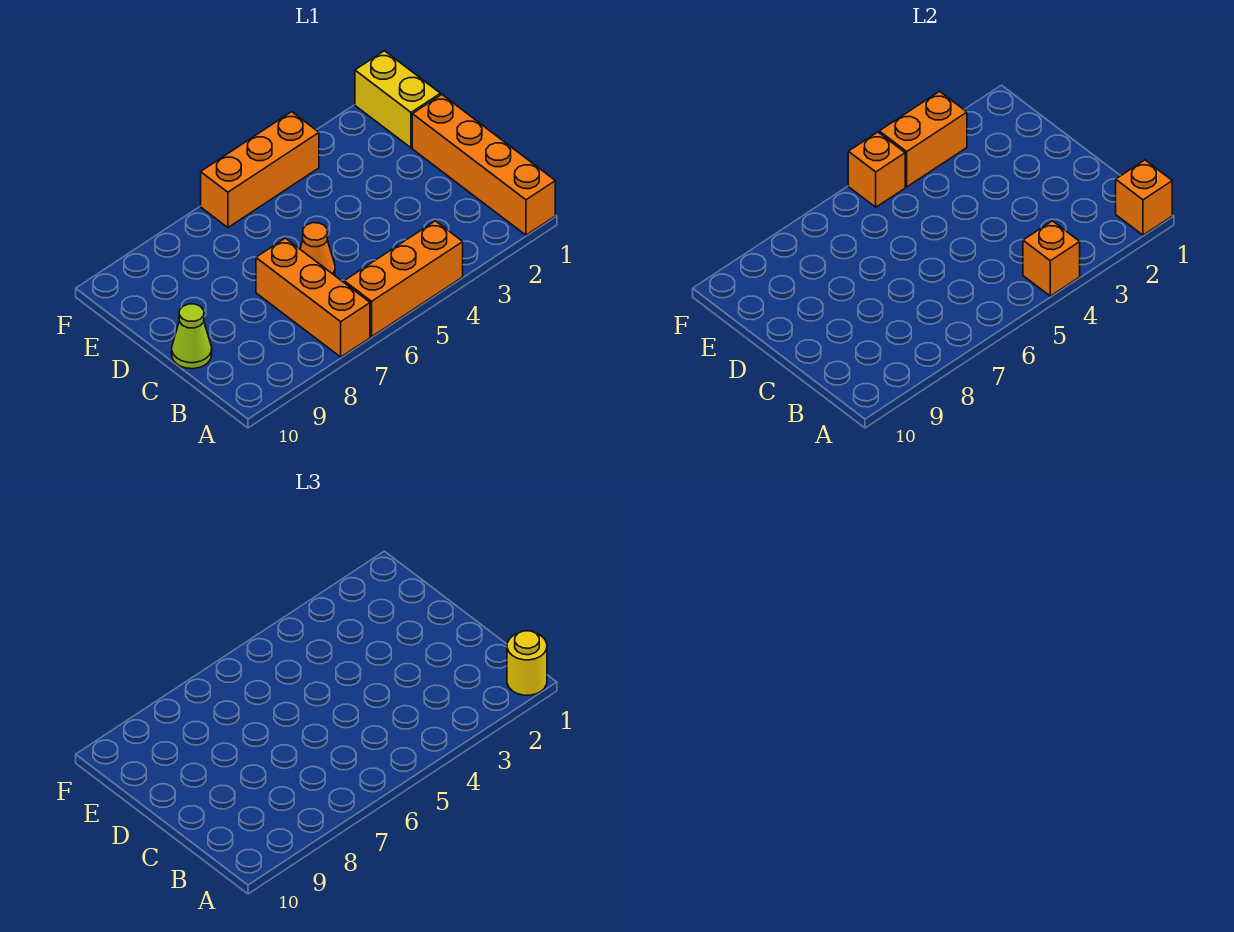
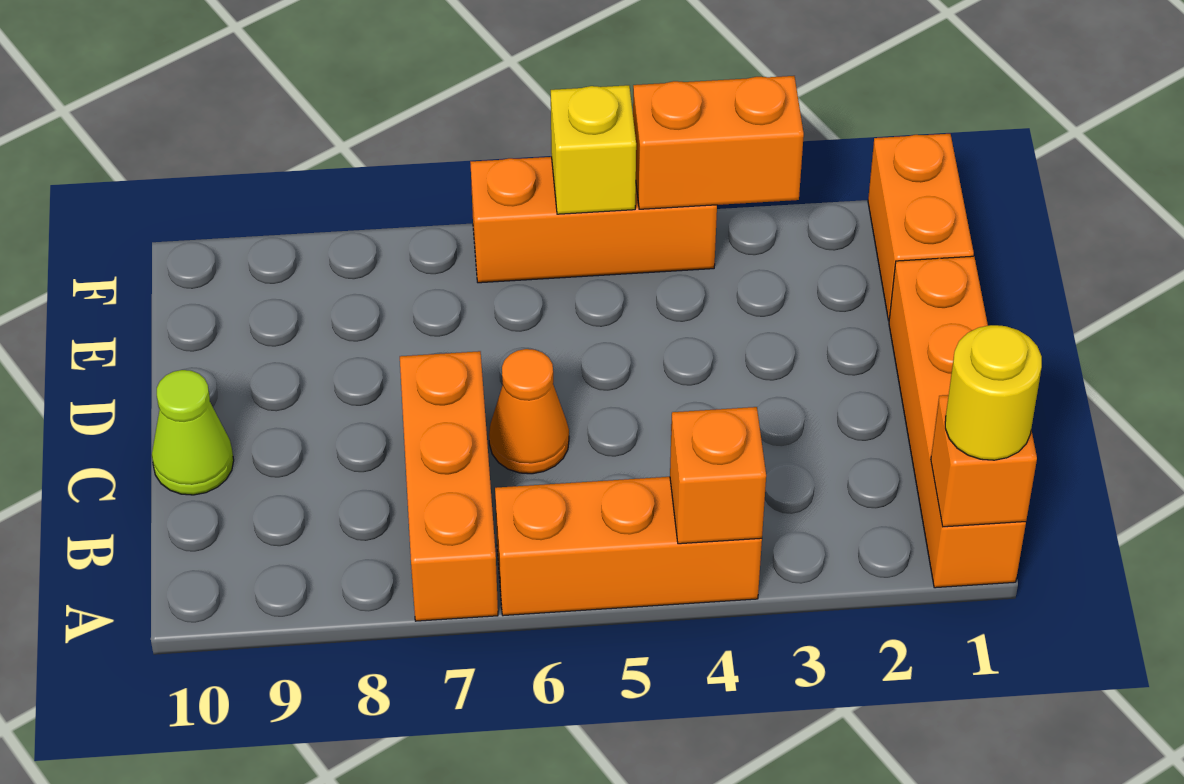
yellow brick E1:F1 level 1 -> orange brick E1:F1 level 1
orange brick F5 level 2 -> yellow brick F5 level 2

